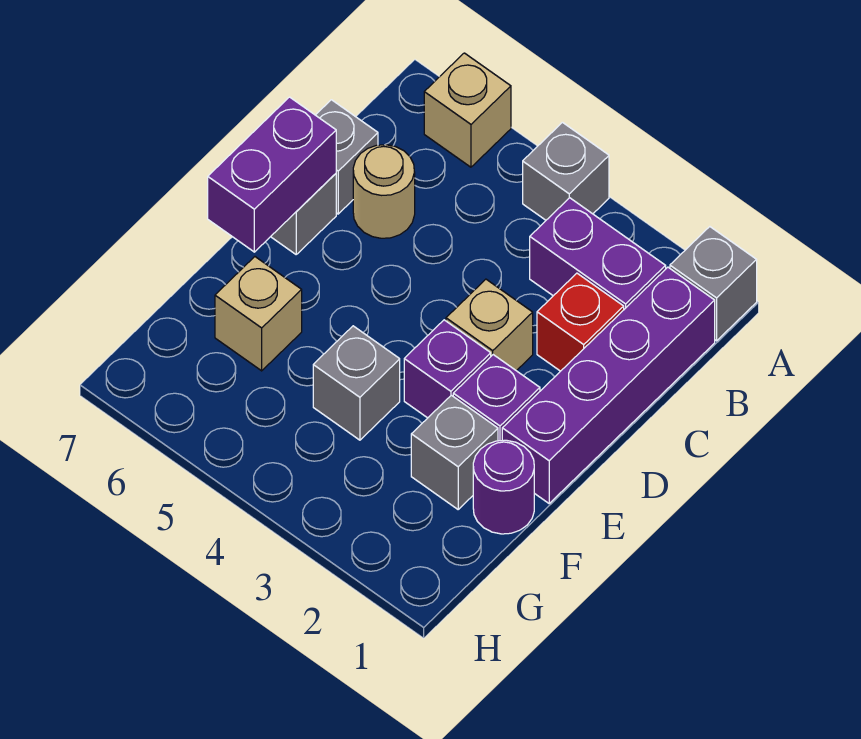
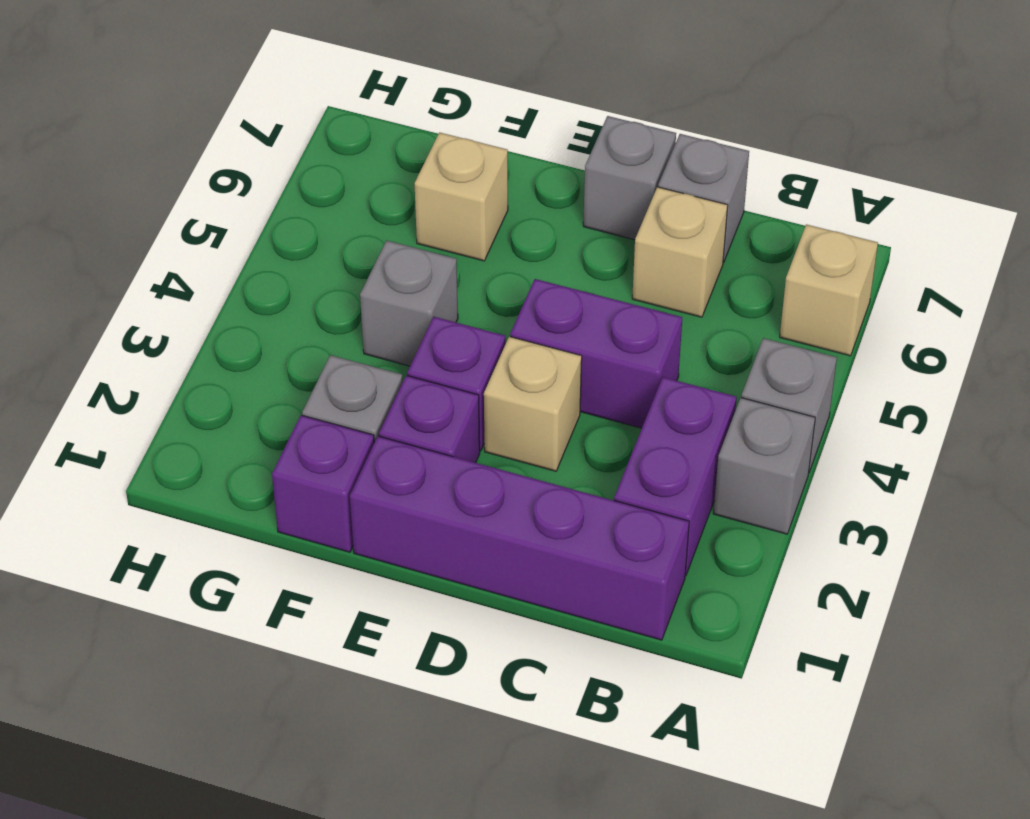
grey brick A1 level 1 -> grey brick A3 level 1
red brick C2 level 1 -> none
tan round brick C6 level 1 -> tan brick C6 level 1
purple brick D7:E7 level 2 -> purple brick C4:D4 level 1
purple round brick F1 level 1 -> purple brick F1 level 1

